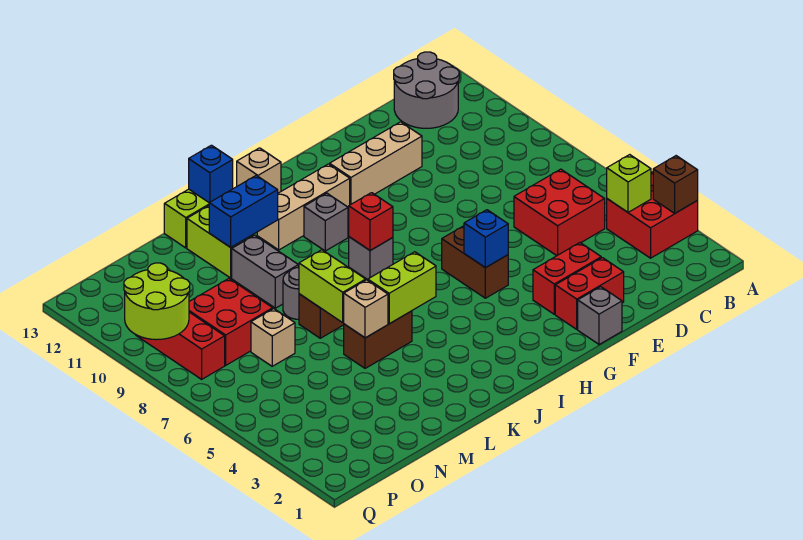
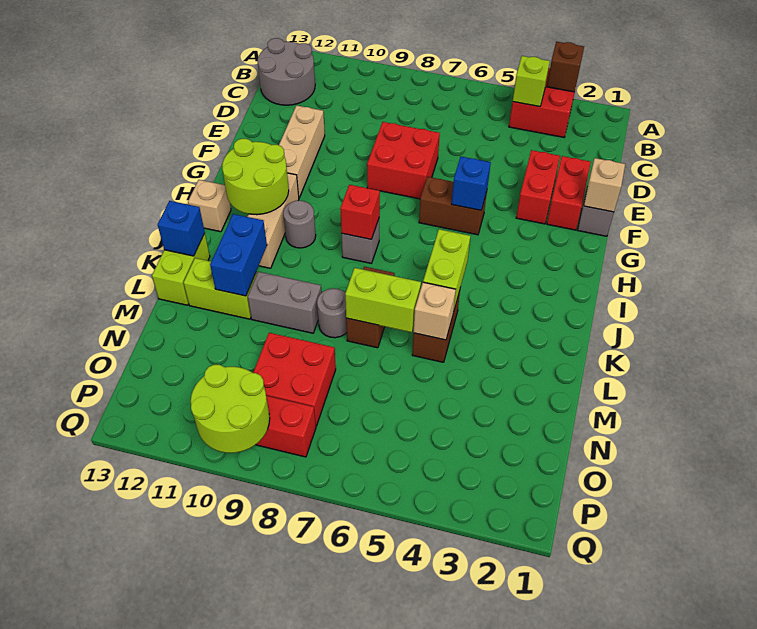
red brick C5:D6 level 1 -> red brick E7:F8 level 1
none -> lime round brick H11:I12 level 2
grey brick I10 level 1 -> grey round brick I10 level 1
tan brick N7 level 1 -> tan brick F1 level 2

